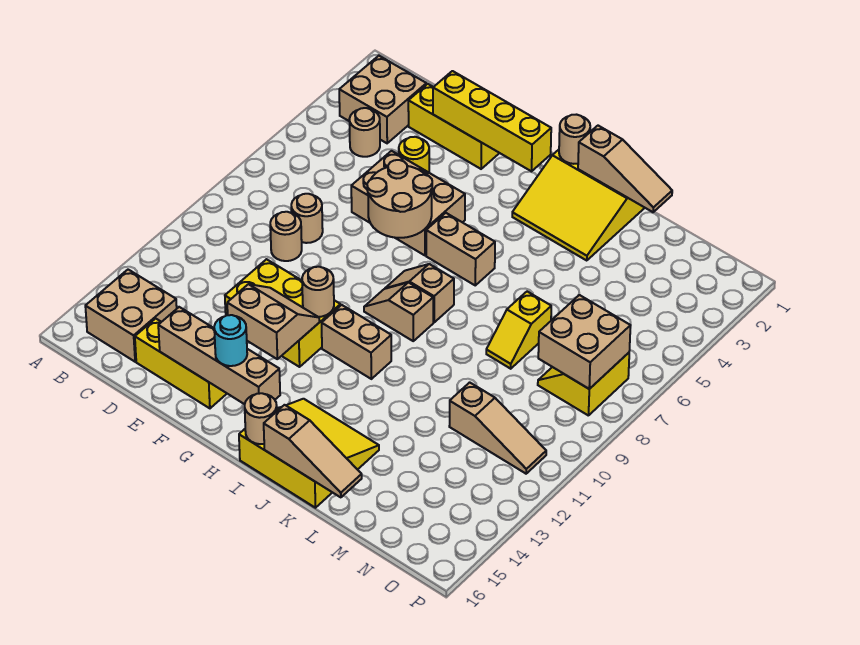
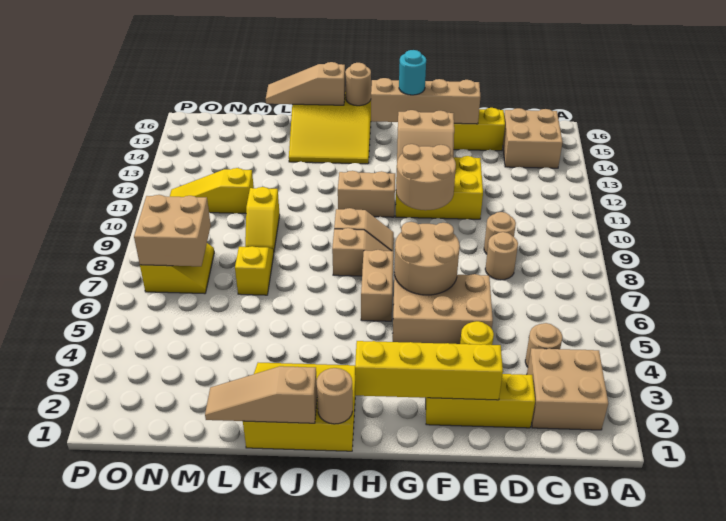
tan round brick G11 level 2 -> tan round brick F10:G11 level 2
tan brick H6:I6 level 1 -> tan brick H6:H7 level 1
none -> yellow slope L9:L10 level 1 top 10
tan slope M11:O11 level 1 top M -> yellow slope M11:O11 level 1 top M

